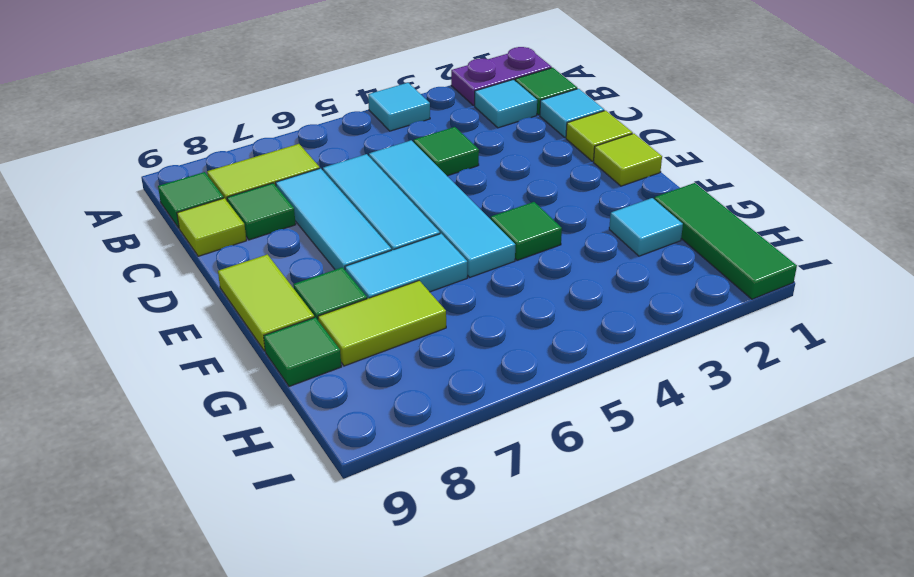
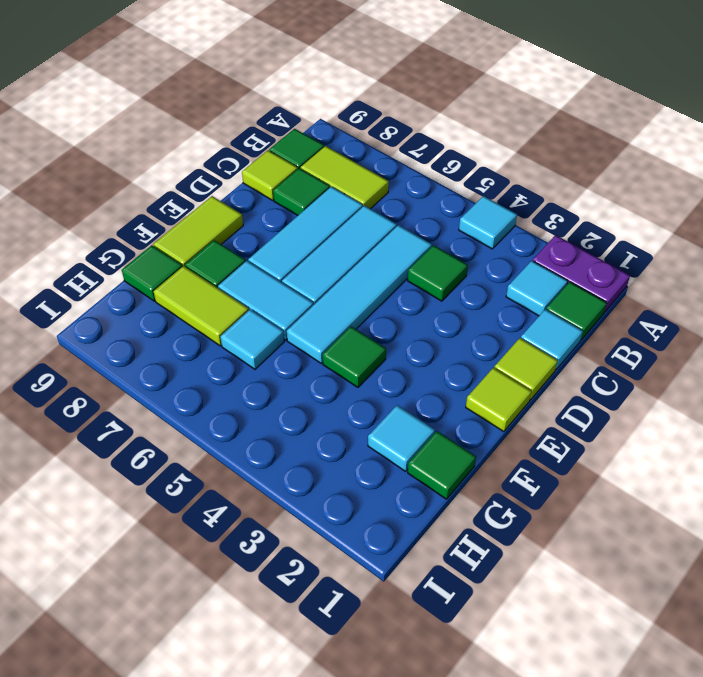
green tile G1:I1 level 1 -> green tile G1 level 1
none -> cyan tile G6 level 1

